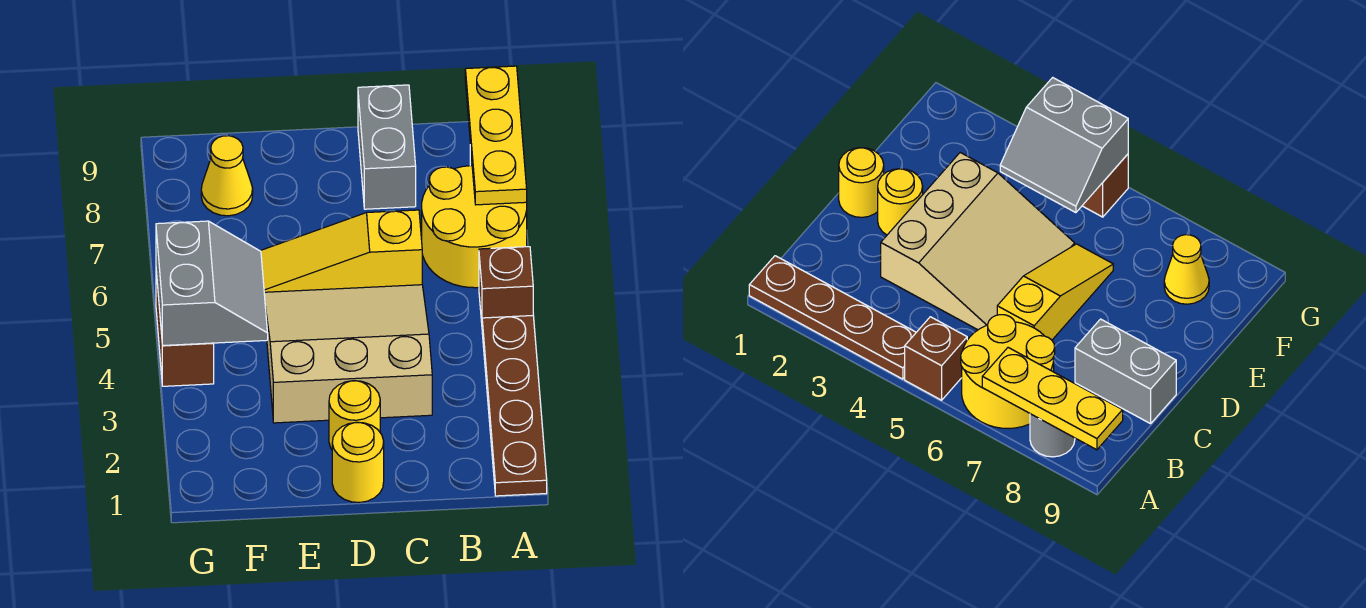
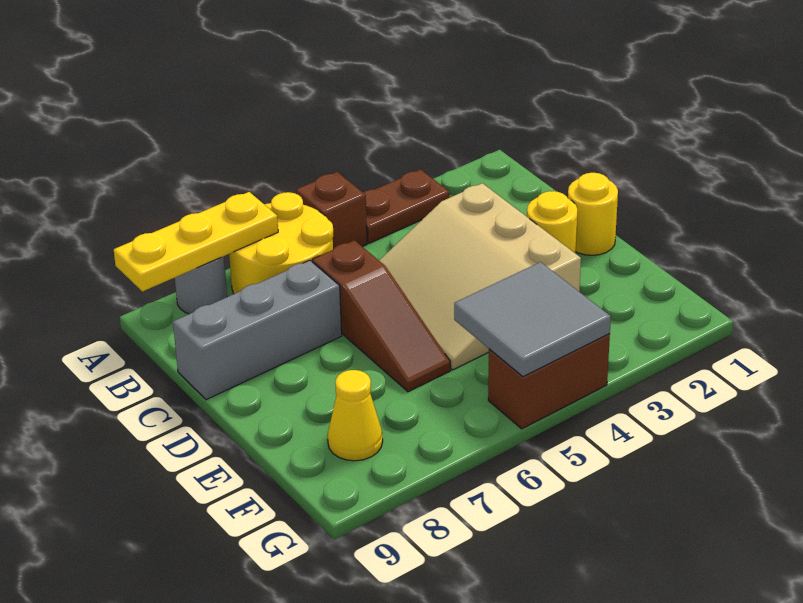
brown plate A1:A4 level 1 -> brown plate A3:A4 level 1
yellow slope C6:E6 level 1 top C -> brown slope C6:E6 level 1 top C
grey brick C8:C9 level 1 -> grey brick C7:C9 level 1
grey slope F4:G5 level 2 top G -> grey tile F4:G5 level 2

